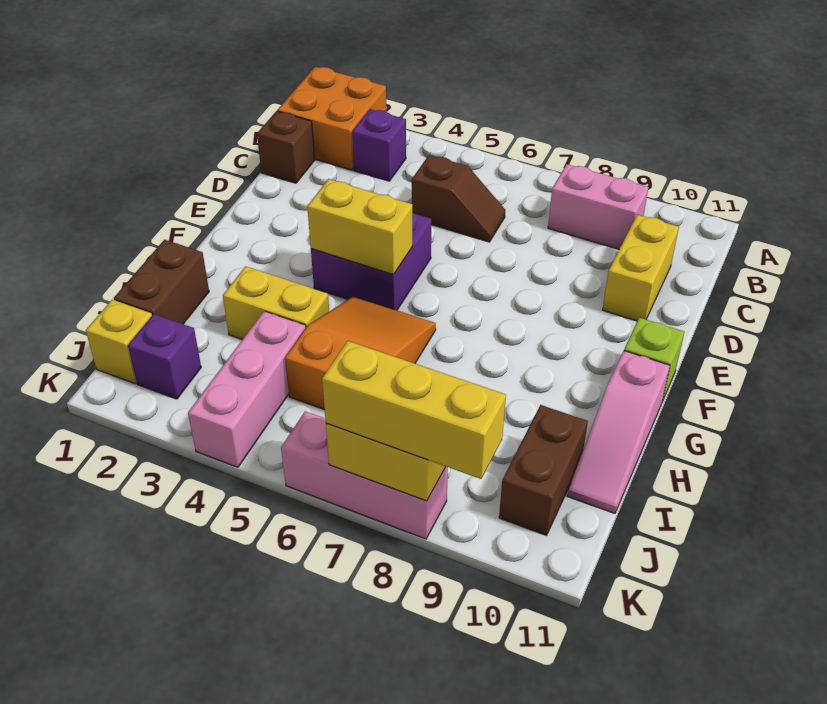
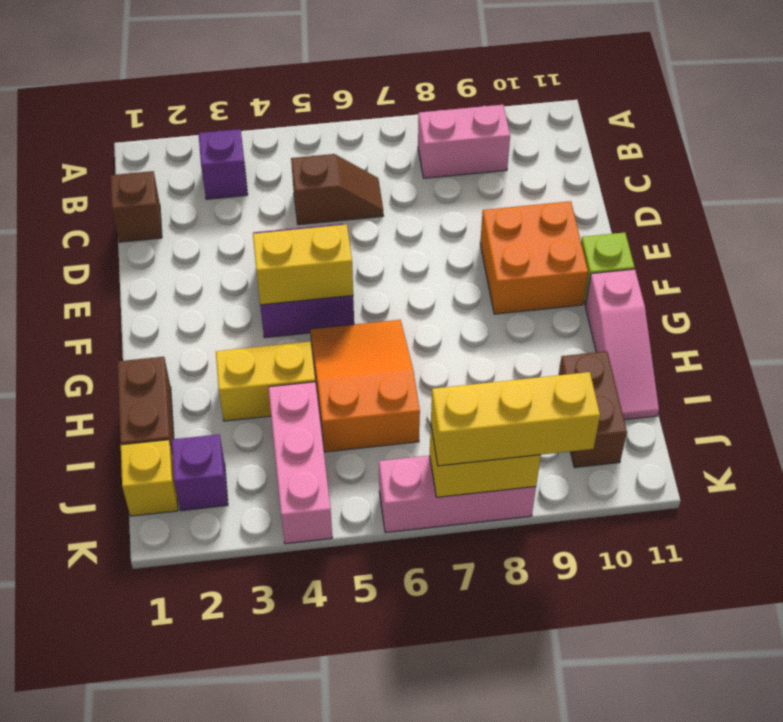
orange brick A1:B2 level 1 -> orange brick E9:F10 level 1
yellow brick C10:D10 level 1 -> none

